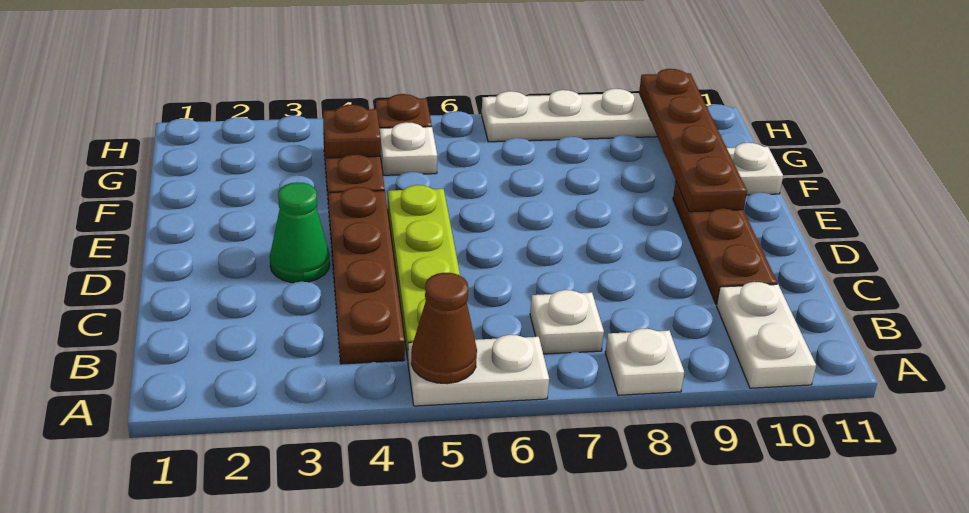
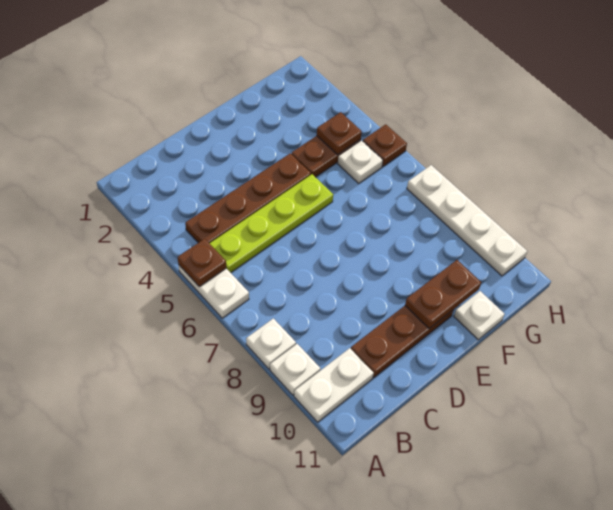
brown cone A5 level 2 -> brown plate A5 level 2
white plate B7 level 1 -> white plate A9 level 1
green cone D3 level 1 -> none
brown plate E10:H10 level 2 -> brown plate E10:F10 level 2

